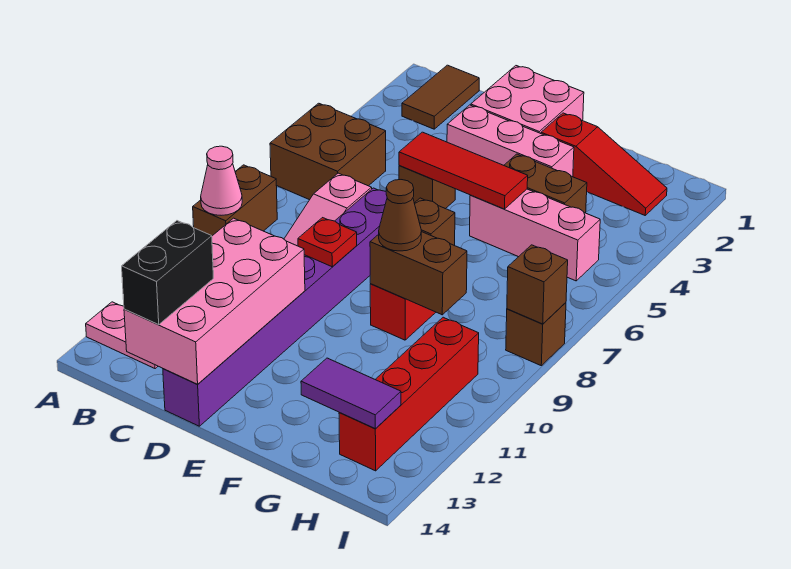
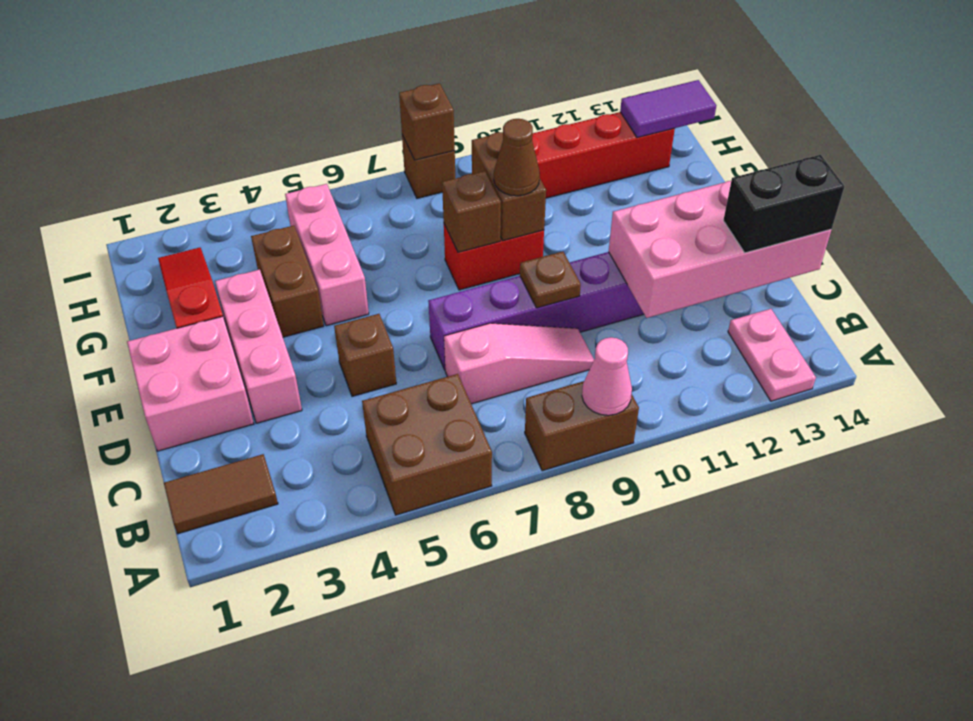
red tile D5:F5 level 2 -> none
red plate D9 level 2 -> brown plate D9 level 2
purple tile G13:H13 level 2 -> purple tile H13:H14 level 2

